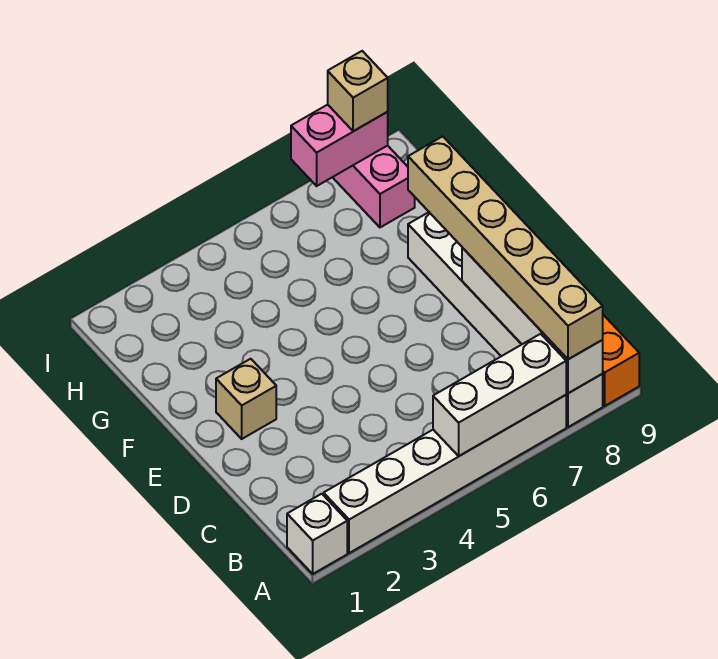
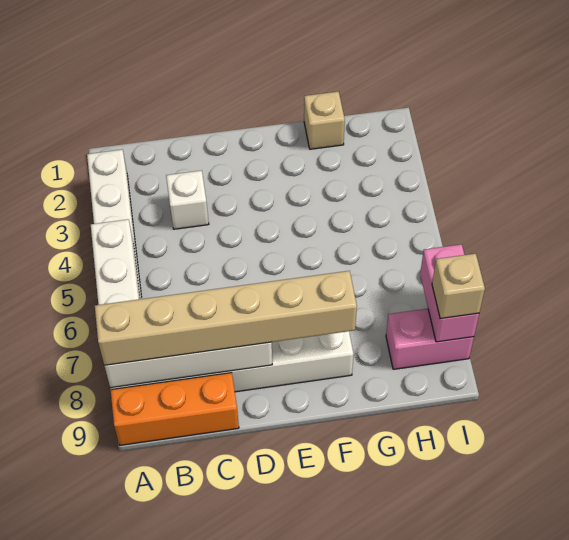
white brick A1 level 1 -> white brick C3 level 1
tan brick E2 level 1 -> tan brick G1 level 1

